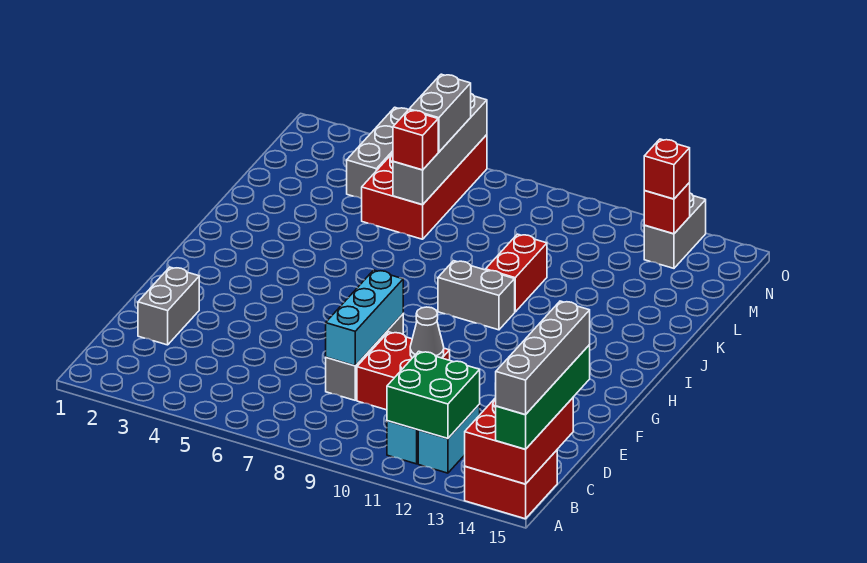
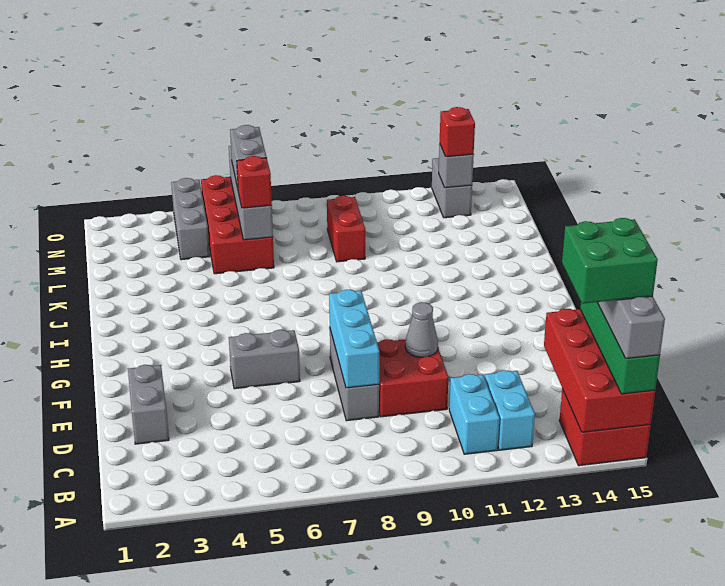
red brick A14:C15 level 2 -> red brick A14:D15 level 2
green brick B11:C12 level 2 -> green brick B14:C15 level 5
grey brick I9:I10 level 1 -> grey brick F5:F6 level 1
red brick J10:K10 level 1 -> red brick L9:M9 level 1
red brick N13 level 2 -> grey brick N13 level 2

